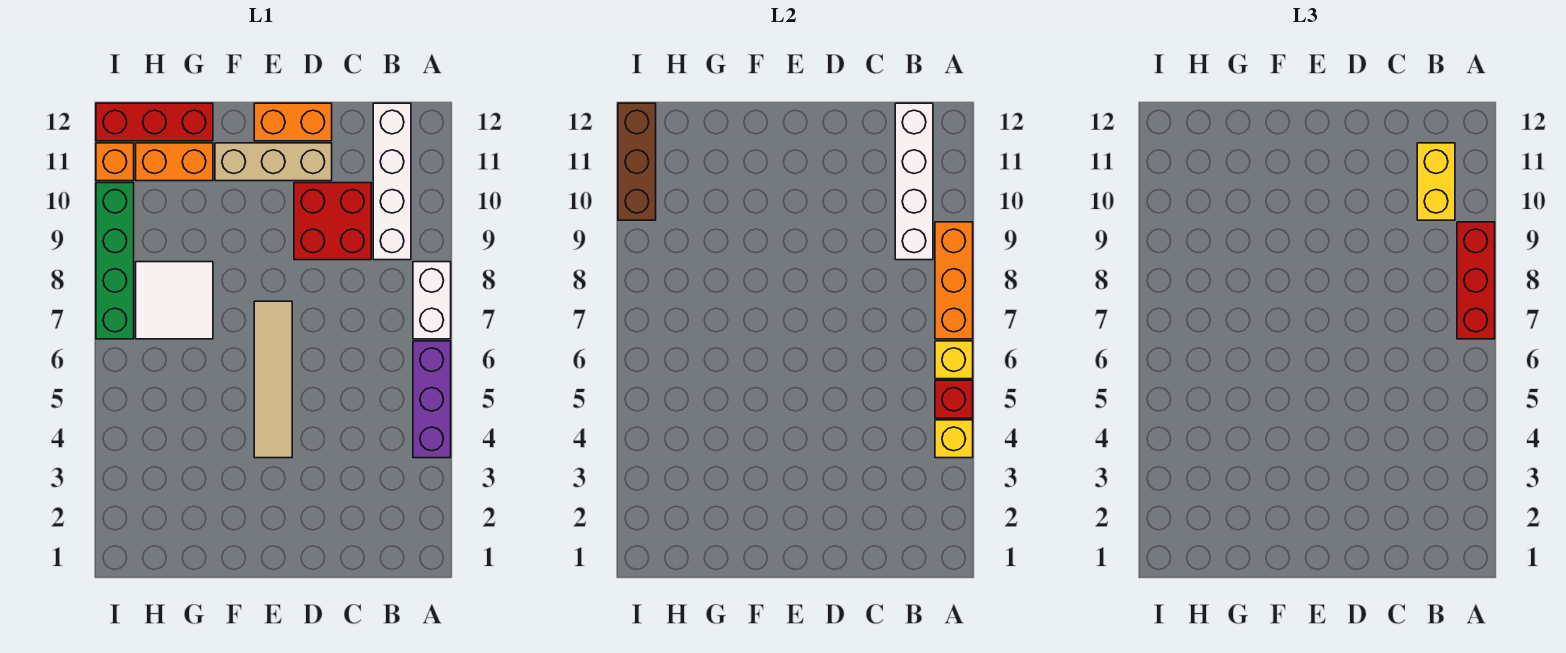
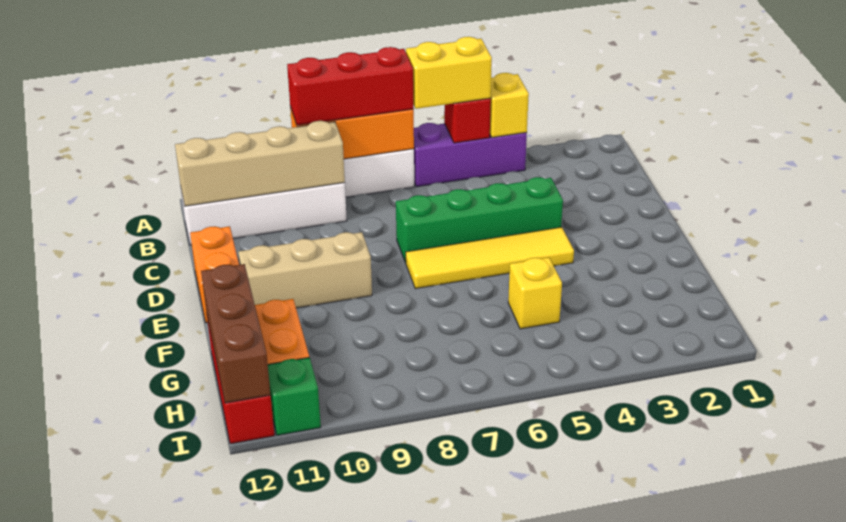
yellow brick A6 level 2 -> yellow brick G5 level 1
white brick B9:B12 level 2 -> tan brick B9:B12 level 2
yellow brick B10:B11 level 3 -> yellow brick A5:A6 level 3
red brick C9:D10 level 1 -> none
tan brick D11:F11 level 1 -> tan brick E9:E11 level 1
tan tile E4:E7 level 1 -> yellow tile E4:E7 level 1
white tile G7:H8 level 1 -> none
green brick I7:I10 level 1 -> green brick D4:D7 level 1
brown brick I10:I12 level 2 -> brown brick G12:I12 level 2
orange brick I11 level 1 -> green brick I11 level 1

